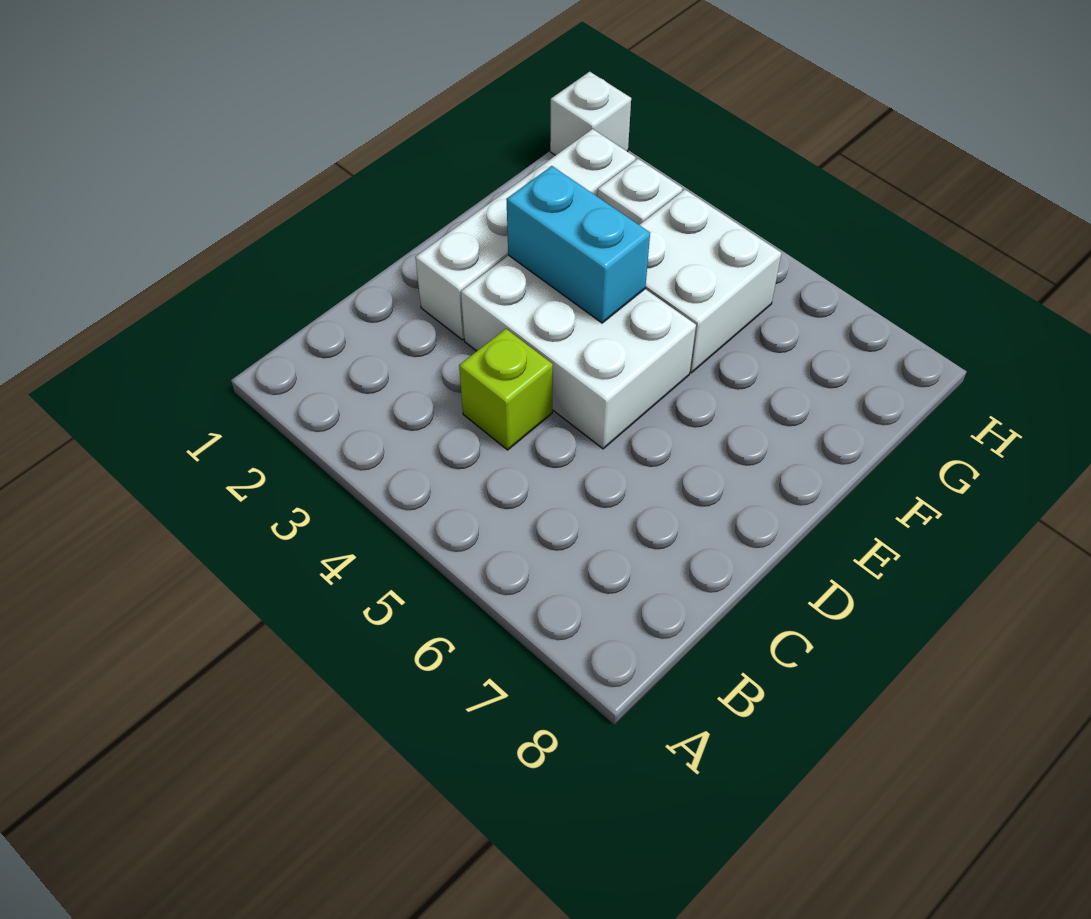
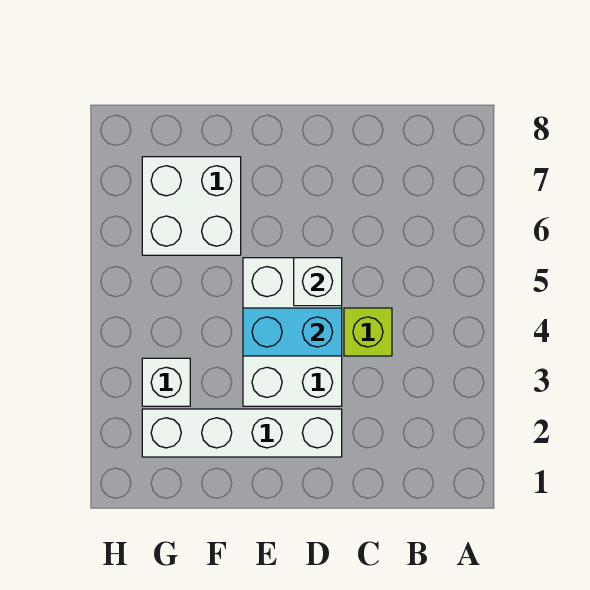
cyan brick E3:E4 level 2 -> cyan brick D4:E4 level 2
white brick F4:G5 level 1 -> white brick F6:G7 level 1
white brick H1 level 1 -> white brick D5 level 2

